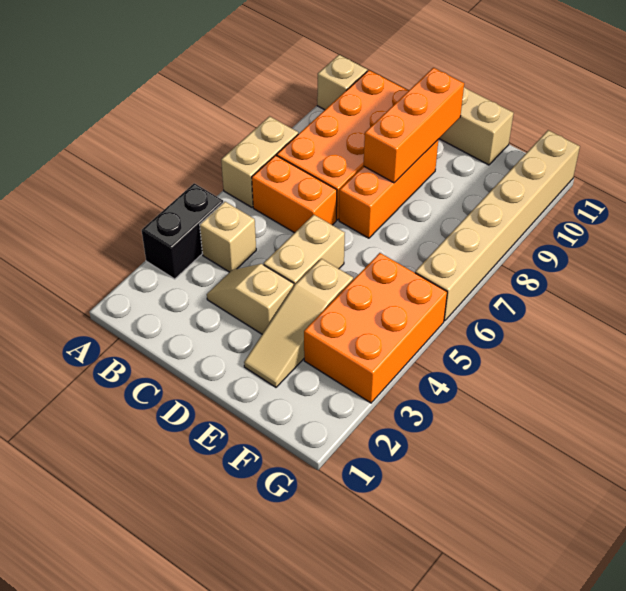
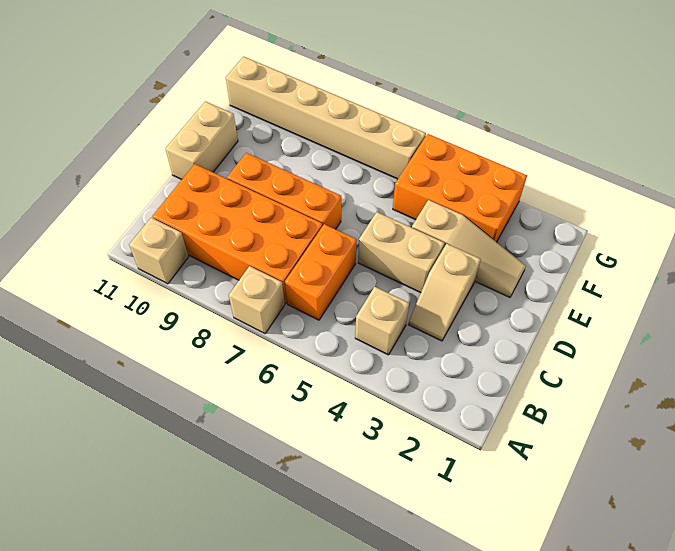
black brick A3:A4 level 1 -> none
tan brick A6:A7 level 1 -> tan brick A7 level 1
orange brick D8:D10 level 2 -> none

